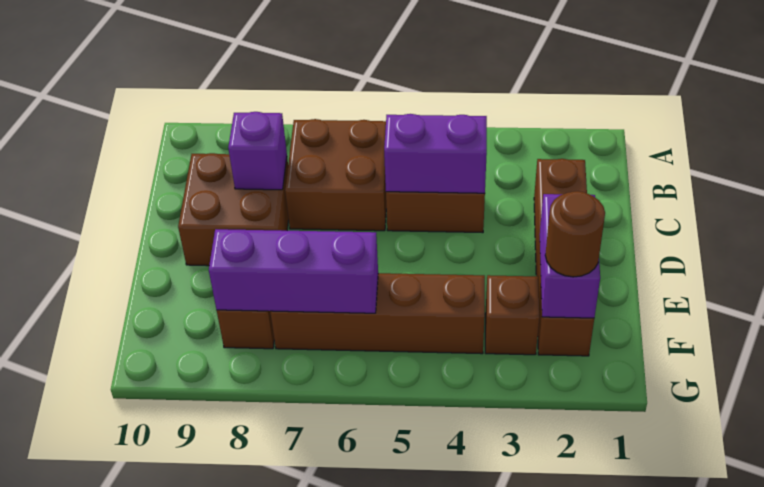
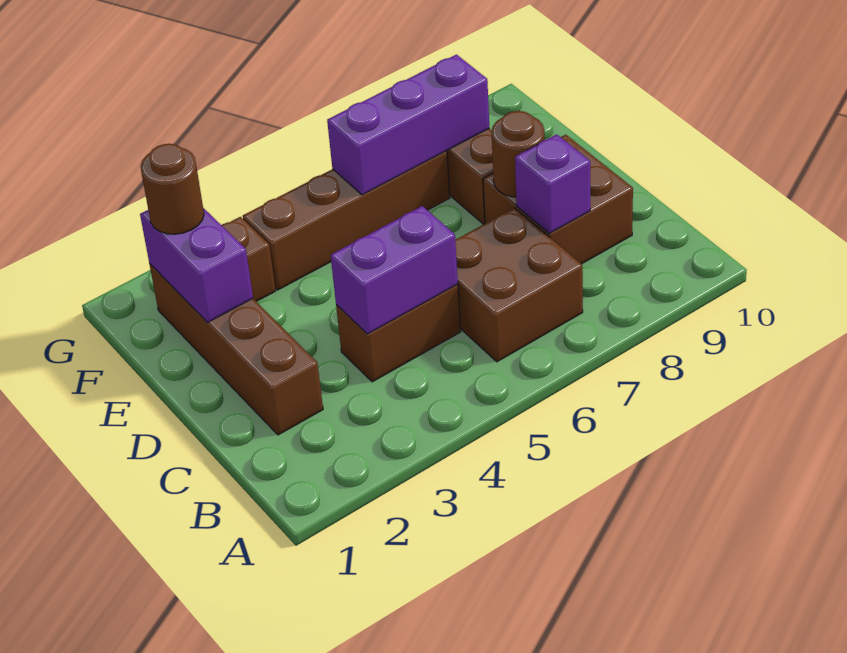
none -> brown round brick D8 level 2

